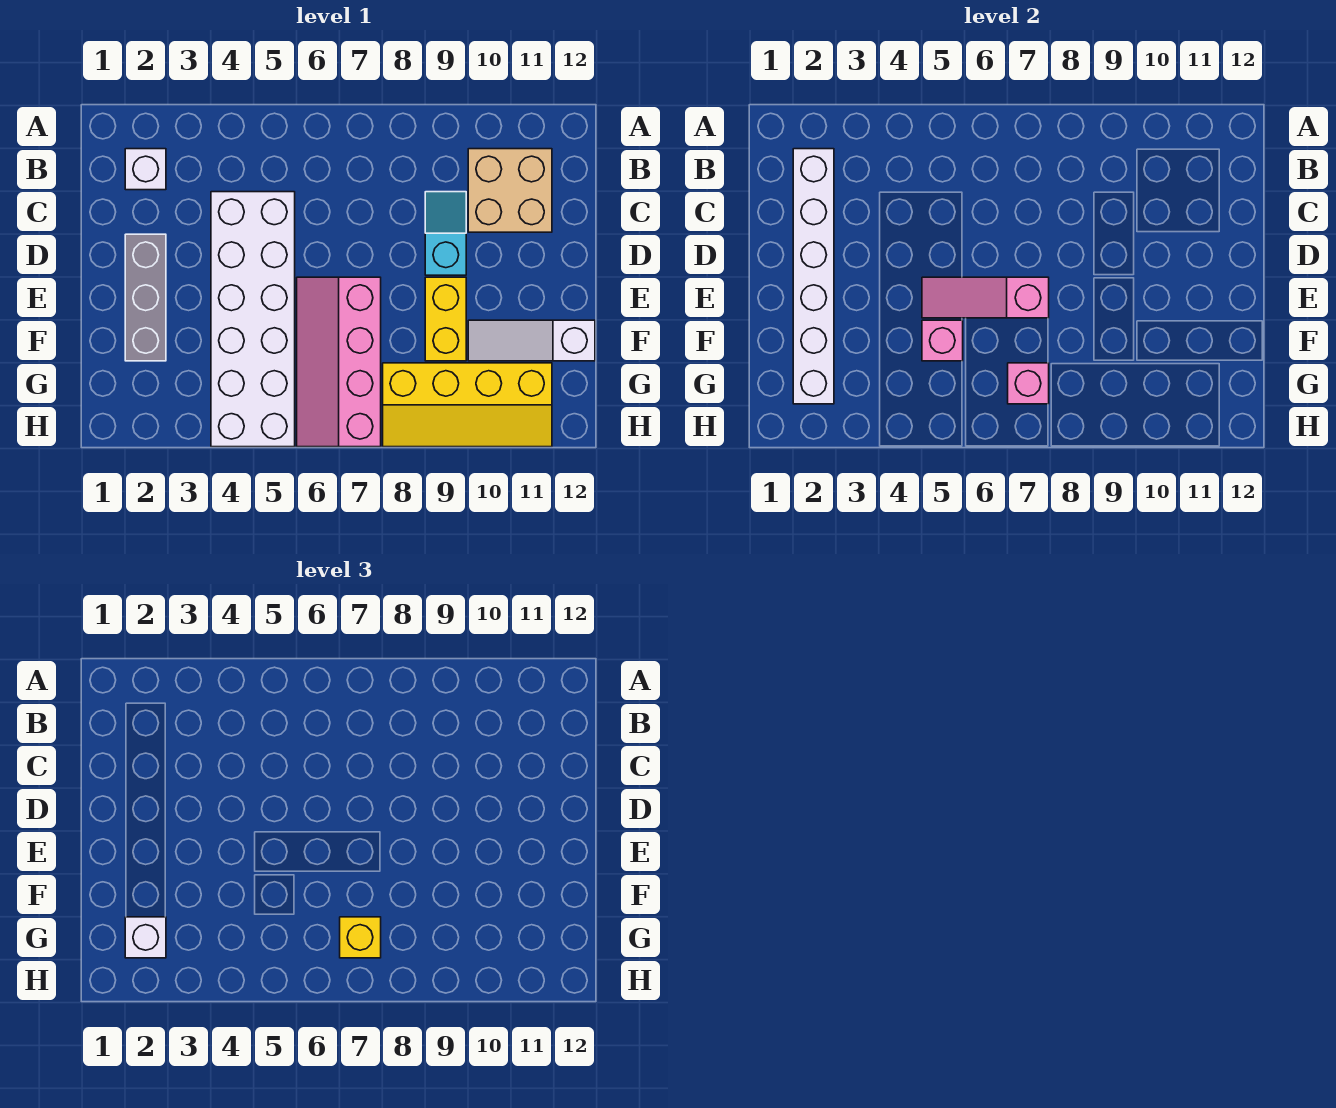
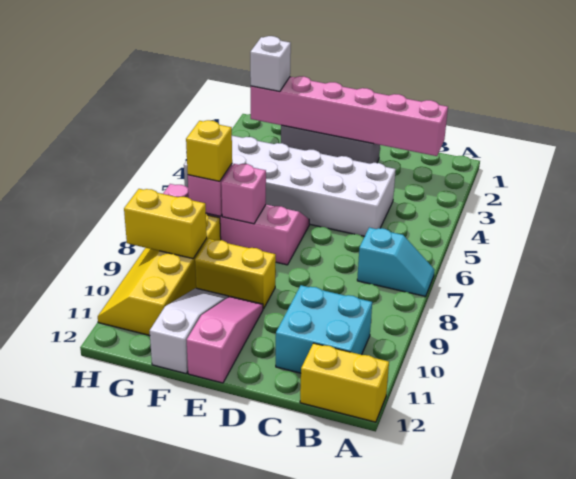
none -> yellow brick A12:B12 level 1
white brick B2 level 1 -> none
white brick B2:G2 level 2 -> pink brick B2:G2 level 2
tan brick B10:C11 level 1 -> cyan brick B10:C11 level 1
cyan slope C9:D9 level 1 top D -> cyan slope A7:B7 level 1 top B
pink slope E5:E7 level 2 top 7 -> pink slope E10:E12 level 1 top 12
pink brick F5 level 2 -> pink brick F7 level 2
none -> yellow brick G9:H9 level 2

